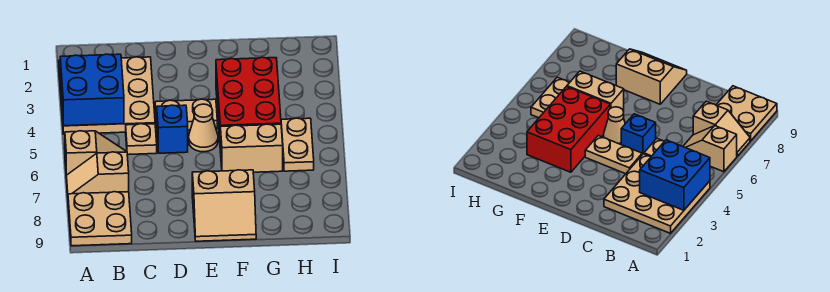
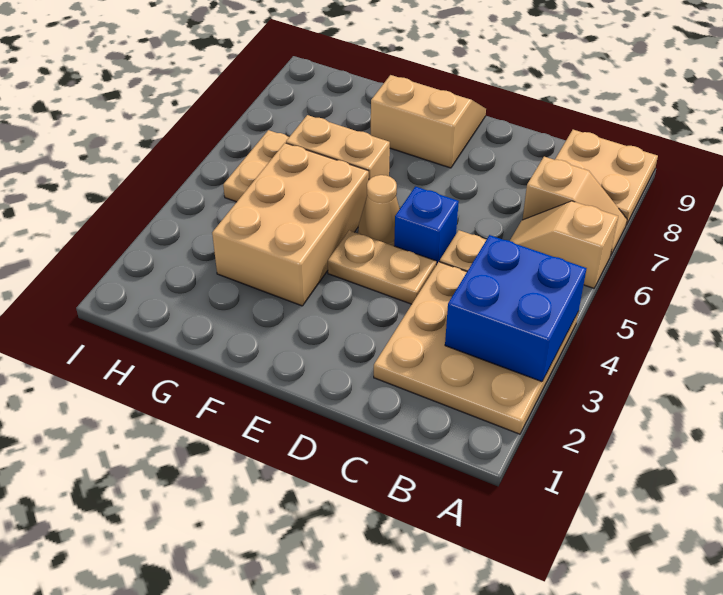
red brick F3:G5 level 1 -> tan brick F3:G5 level 1

